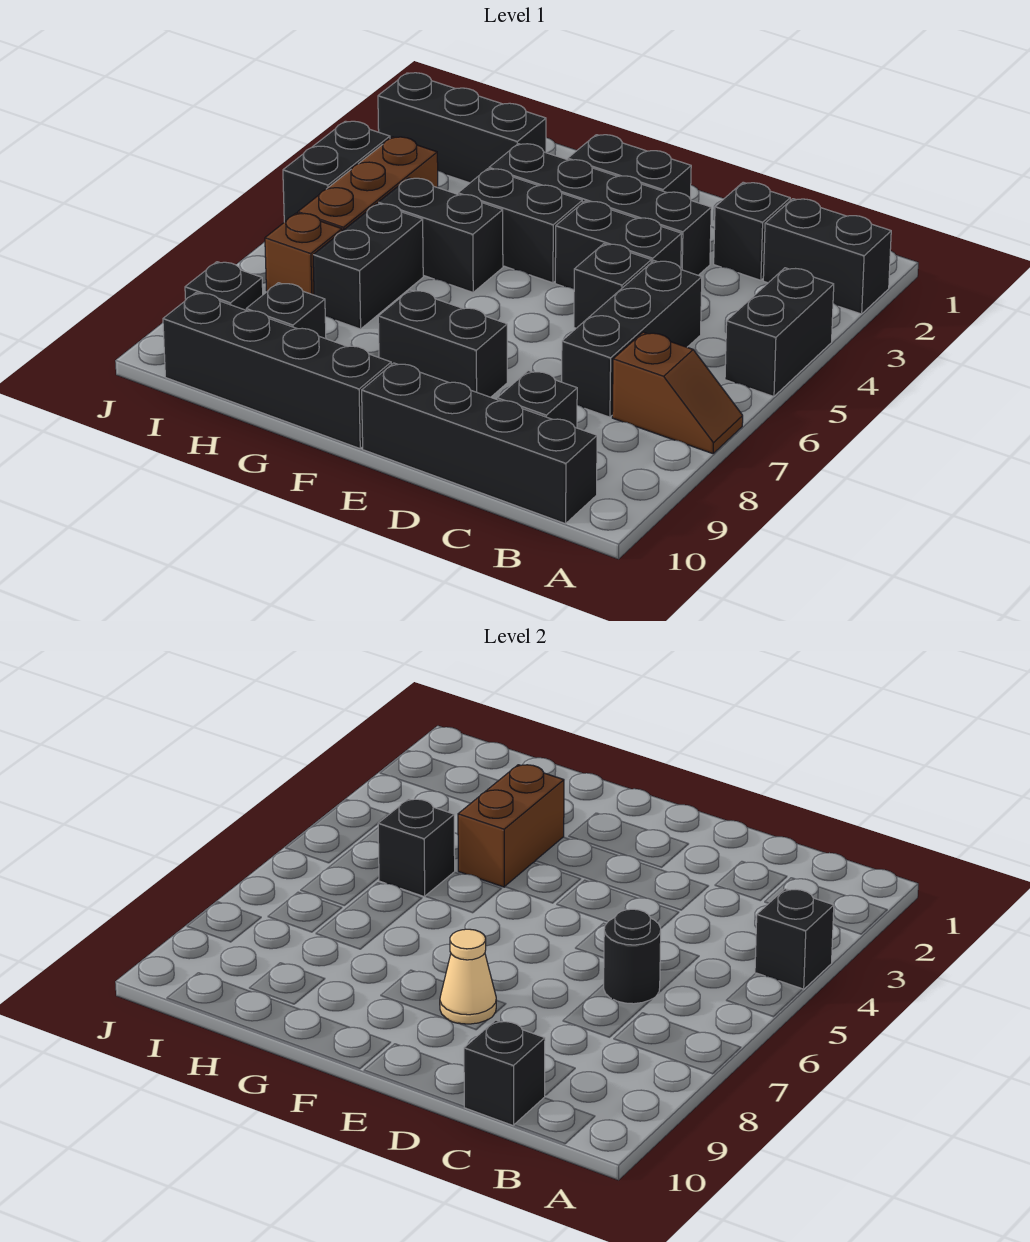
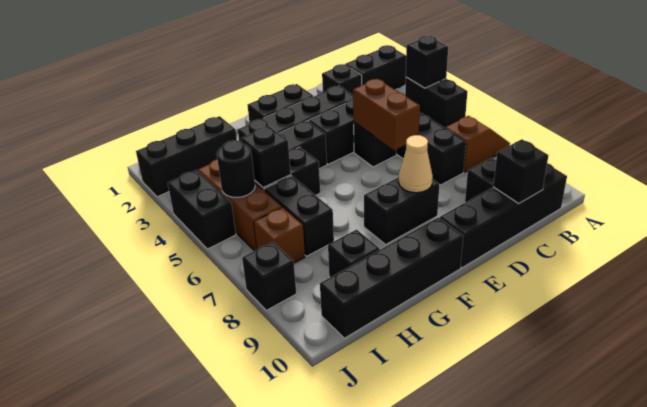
black round brick C6 level 2 -> black round brick I5 level 2
brown brick G3:G4 level 2 -> brown brick D5:D6 level 2
black plate J8 level 1 -> black brick J8 level 1

